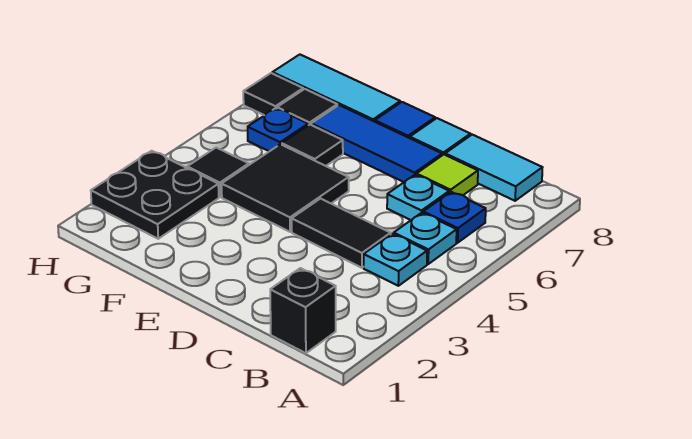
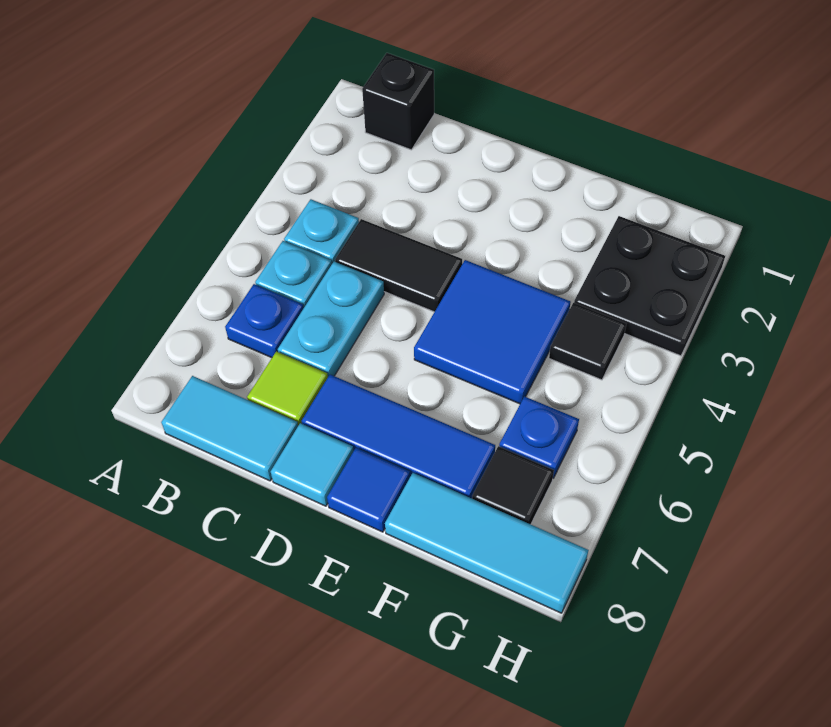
cyan plate C6 level 1 -> cyan plate C5:C6 level 1
black tile E4:F5 level 1 -> blue tile E4:F5 level 1
black tile F6 level 1 -> none
black tile H7 level 1 -> none

